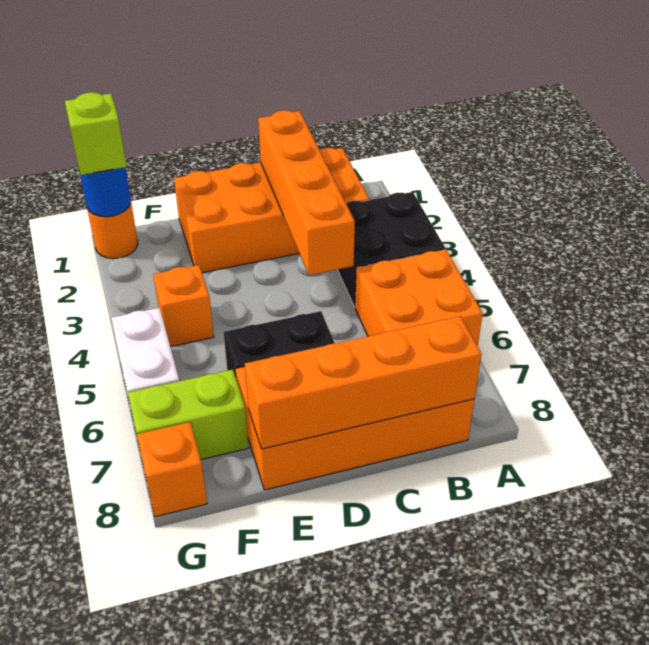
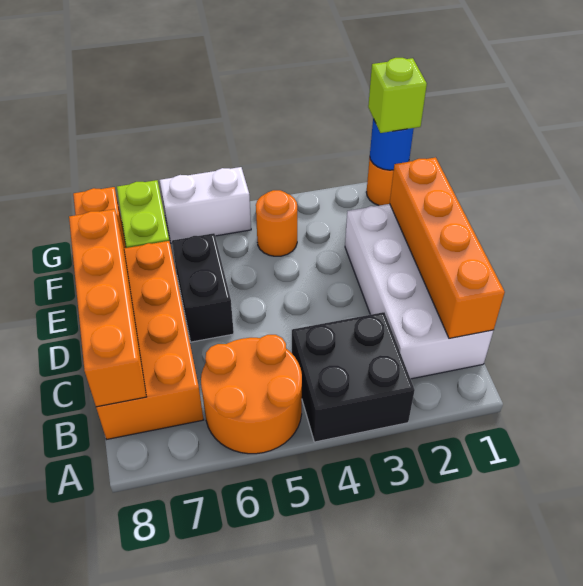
orange brick A5:B6 level 1 -> orange round brick A5:B6 level 1
orange brick B1:E2 level 1 -> white brick B1:E2 level 1
orange brick C1:C4 level 2 -> orange brick B1:E1 level 2
orange brick F4 level 1 -> orange round brick F4 level 1

